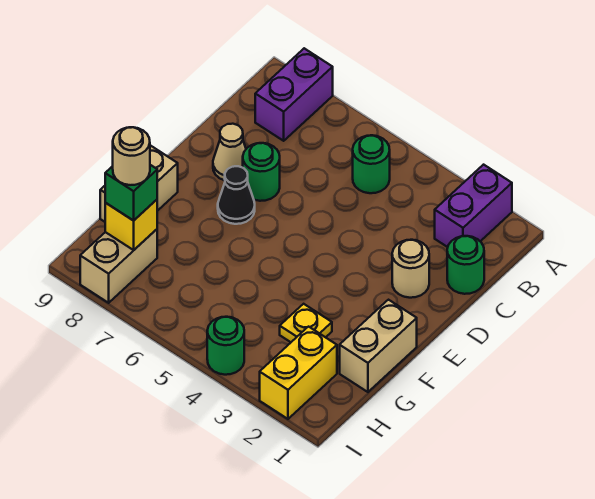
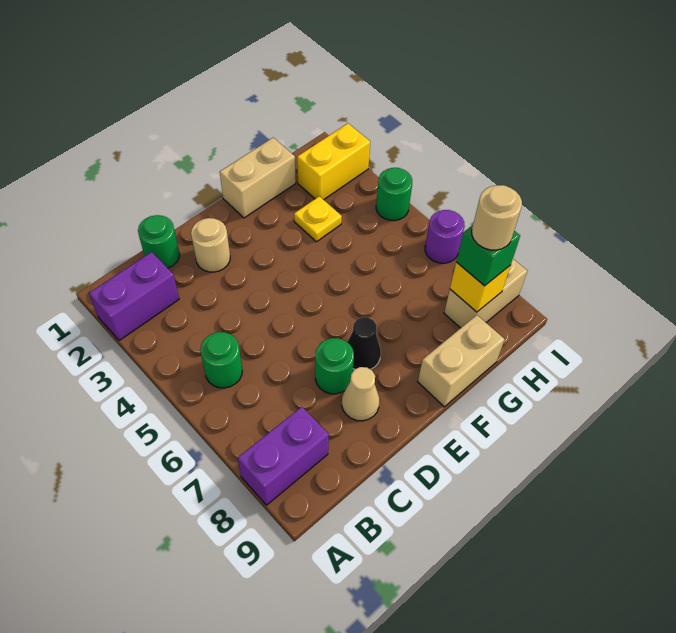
none -> purple round brick I6 level 1

